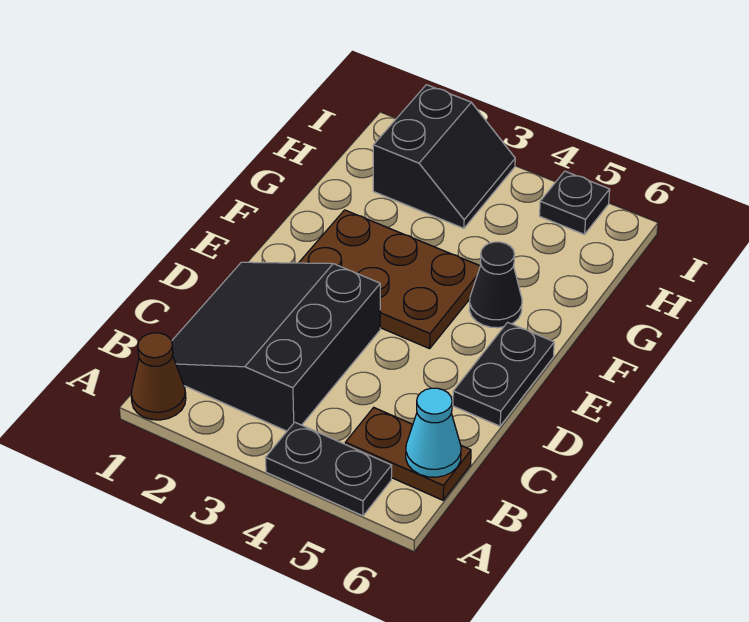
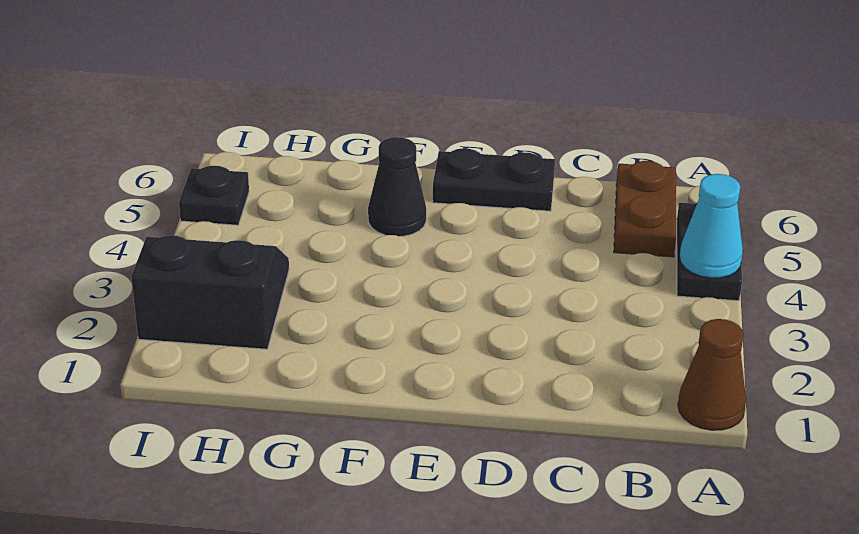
black slope B1:D3 level 1 top 3 -> none
cyan cone B6 level 2 -> cyan cone A4 level 2
brown plate E2:F4 level 1 -> none

